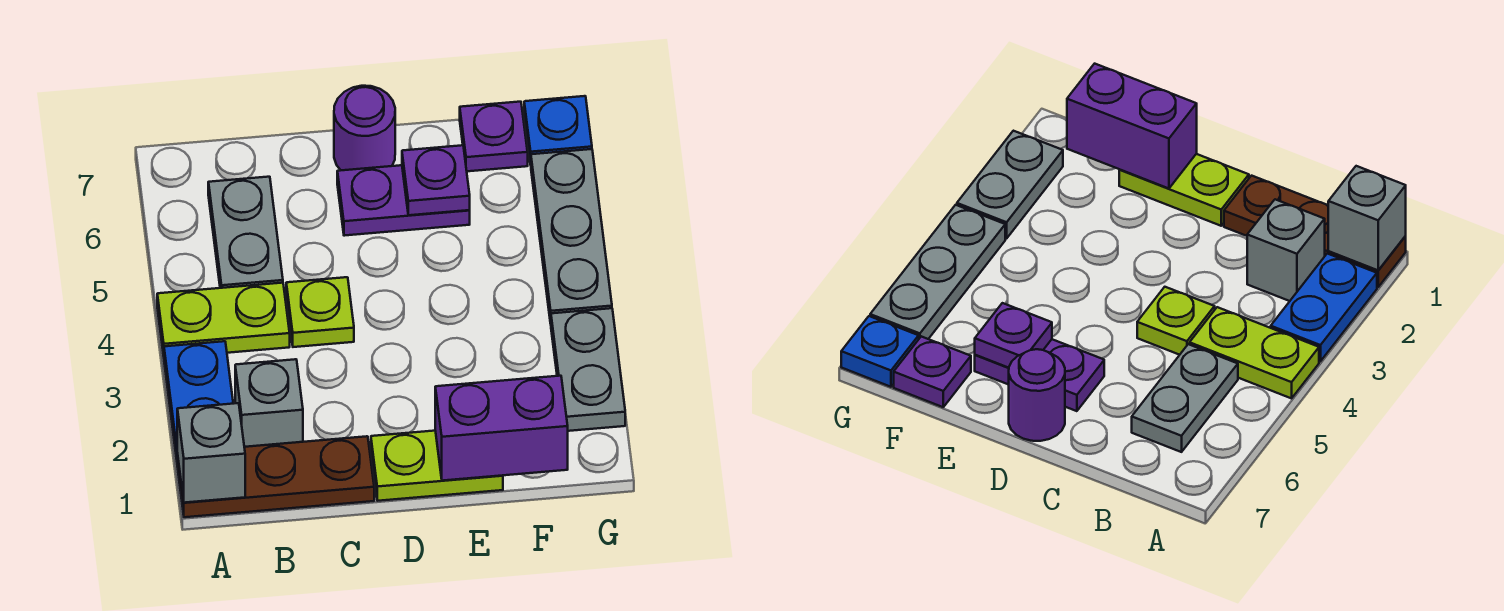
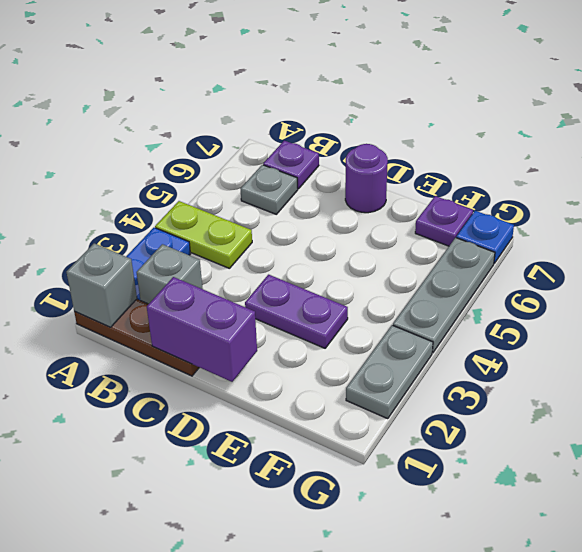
grey plate B5:B6 level 1 -> grey plate B6 level 1
lime plate C4 level 1 -> none
lime plate D1:E1 level 1 -> none
purple plate D6:E6 level 1 -> purple plate D3:E3 level 1
purple brick E1:F1 level 2 -> purple brick C1:D1 level 2
purple plate E6 level 2 -> purple plate B7 level 1

